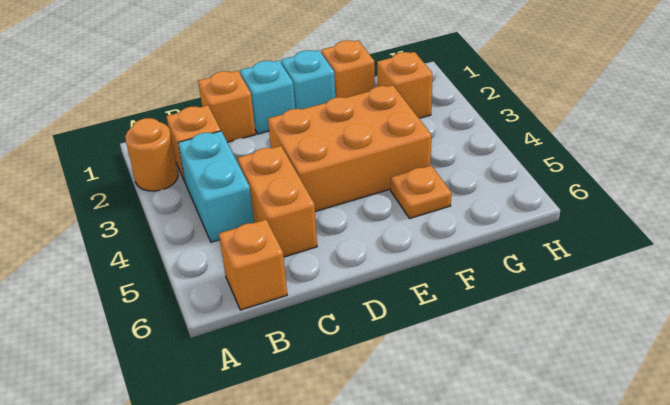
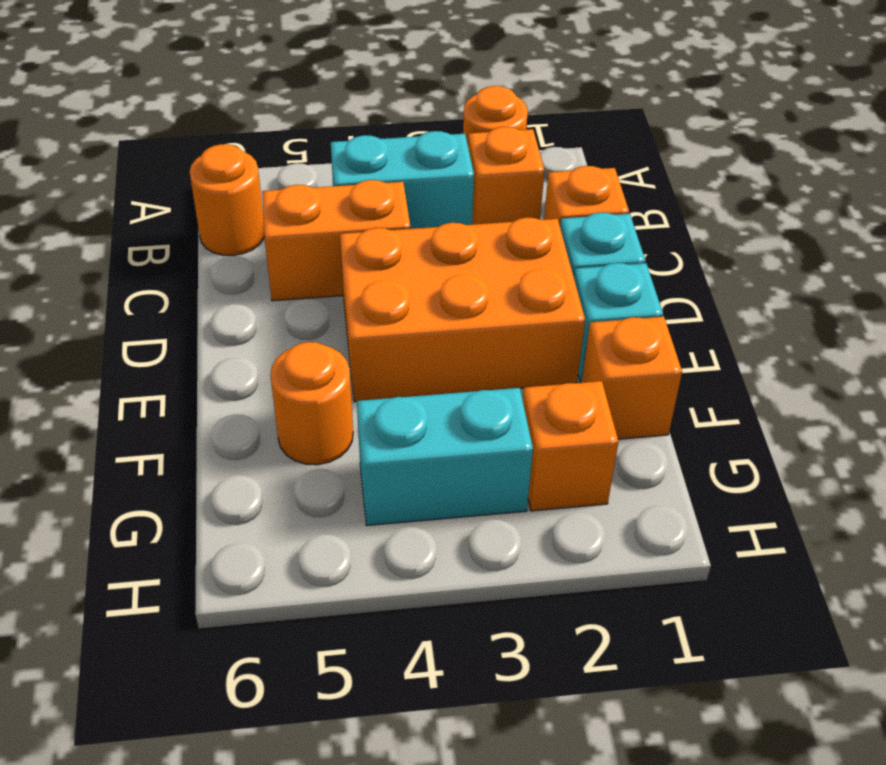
orange brick B6 level 1 -> orange round brick B6 level 1
orange brick D3:F4 level 1 -> orange brick D2:E4 level 1
orange plate F5 level 1 -> orange round brick F5 level 1
none -> cyan brick G3:G4 level 1

